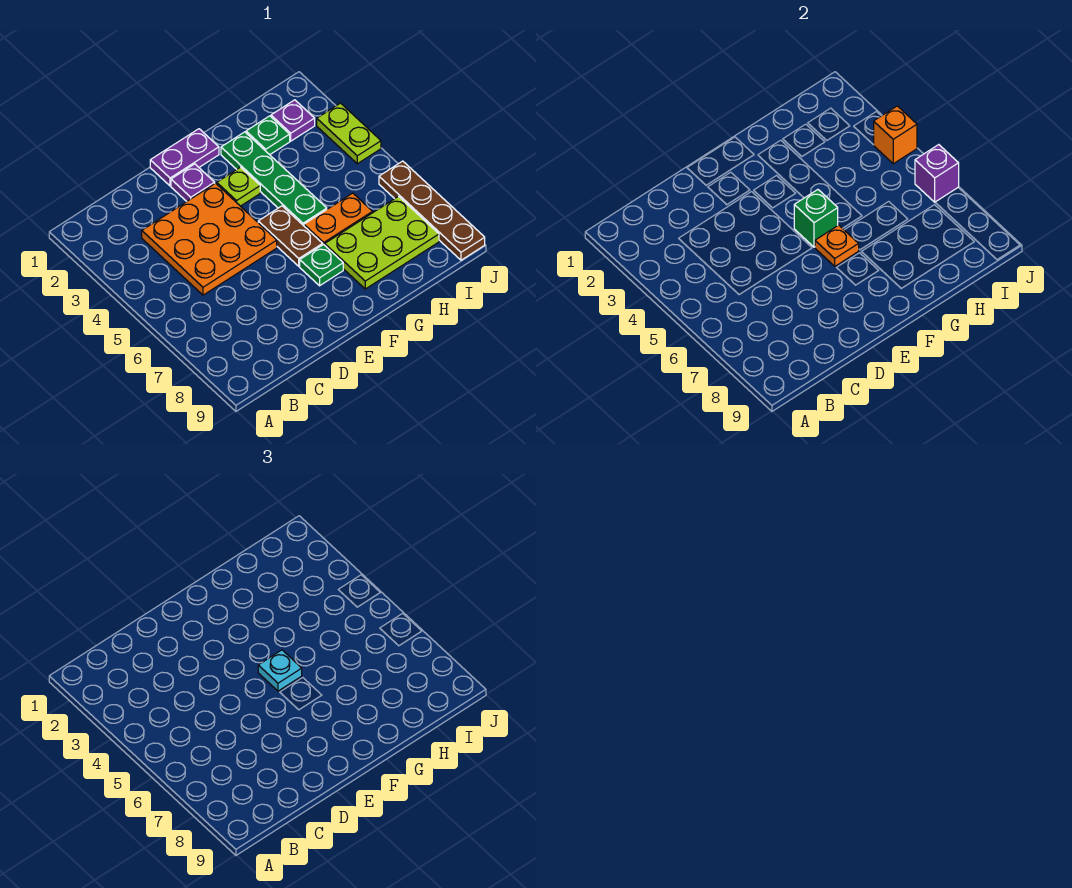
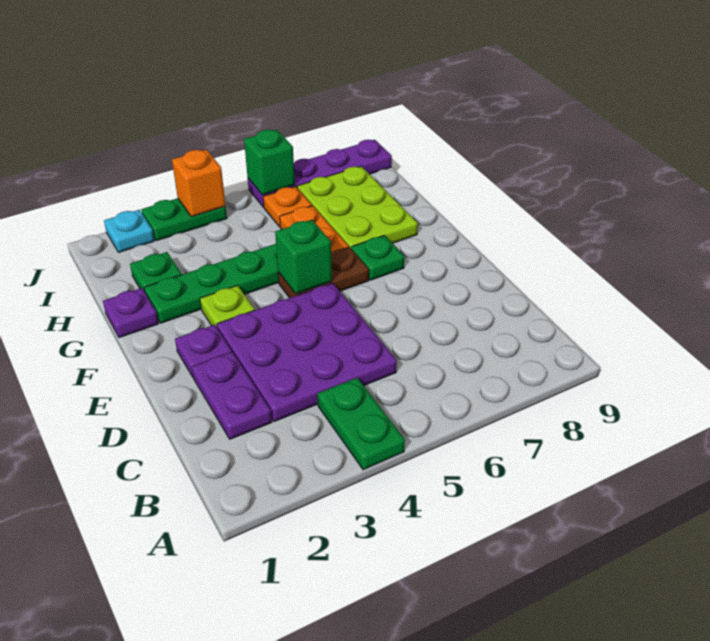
none -> green plate A4:B4 level 1
orange plate C3:E5 level 1 -> purple plate C3:E5 level 1
purple plate E1:F1 level 1 -> purple plate C2:D2 level 1
cyan plate F5 level 3 -> cyan plate J2 level 1
orange plate F6 level 2 -> orange plate I6 level 1
purple plate I2 level 1 -> purple plate G1 level 1
lime plate J3:J4 level 1 -> green plate J3:J4 level 1
brown plate J6:J9 level 1 -> purple plate J6:J9 level 1
purple brick J6 level 2 -> green brick J6 level 2

